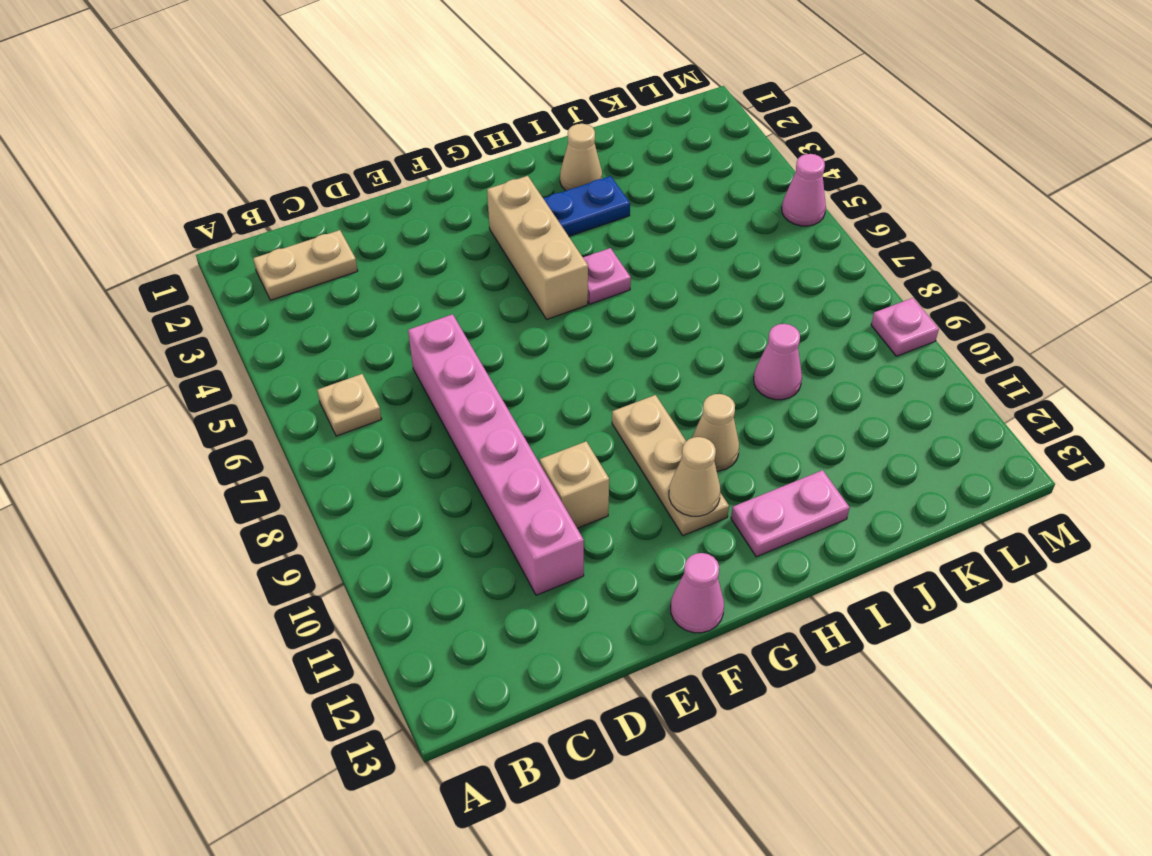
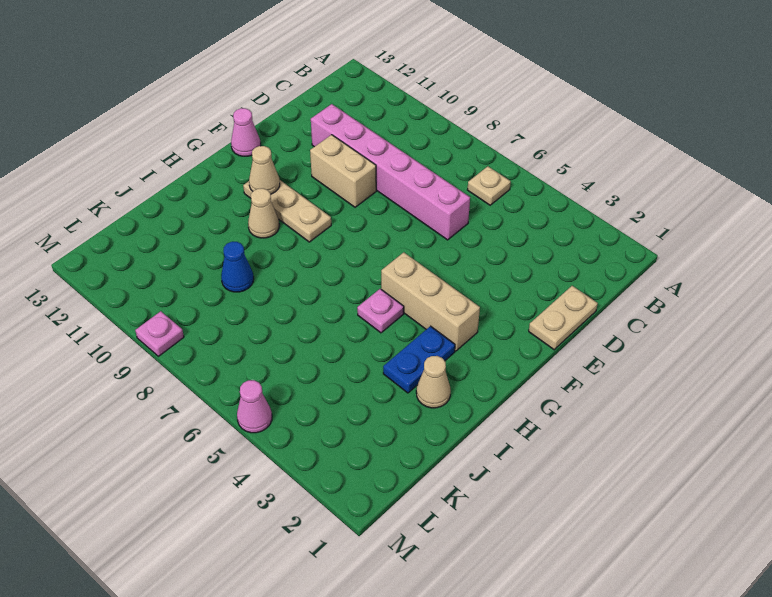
tan plate B2:C2 level 1 -> tan plate D1:E1 level 1
tan brick E10 level 1 -> tan brick E9:E10 level 1
pink plate H12:I12 level 1 -> none
pink cone J9 level 1 -> blue cone J9 level 1

